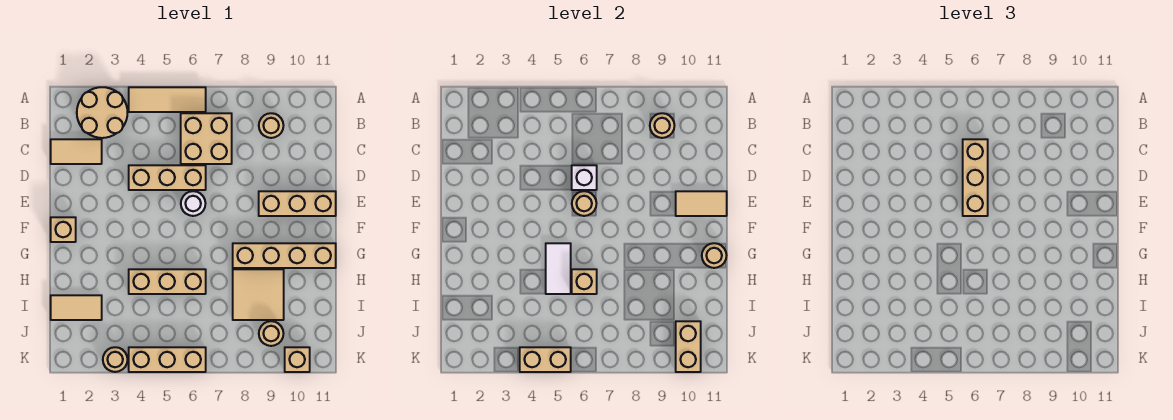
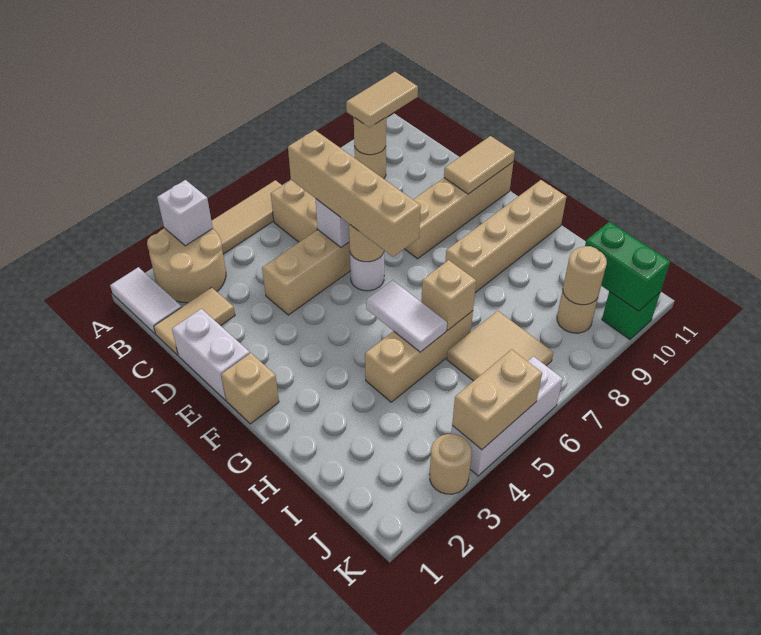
none -> white tile A1:B1 level 1
none -> white brick A3 level 2
tan brick C6:E6 level 3 -> tan brick C6:F6 level 3
none -> white brick D1:E1 level 1
tan brick E9:E11 level 1 -> tan brick E8:E11 level 1
tan round brick G11 level 2 -> tan round brick J9 level 2
tan tile H8:I9 level 1 -> tan tile I6:J7 level 1
tan tile I1:I2 level 1 -> tan tile B9:B10 level 3
tan brick J10:K10 level 2 -> green brick J10:K10 level 2
tan brick K4:K6 level 1 -> white brick K4:K6 level 1
tan brick K10 level 1 -> green brick K10 level 1

